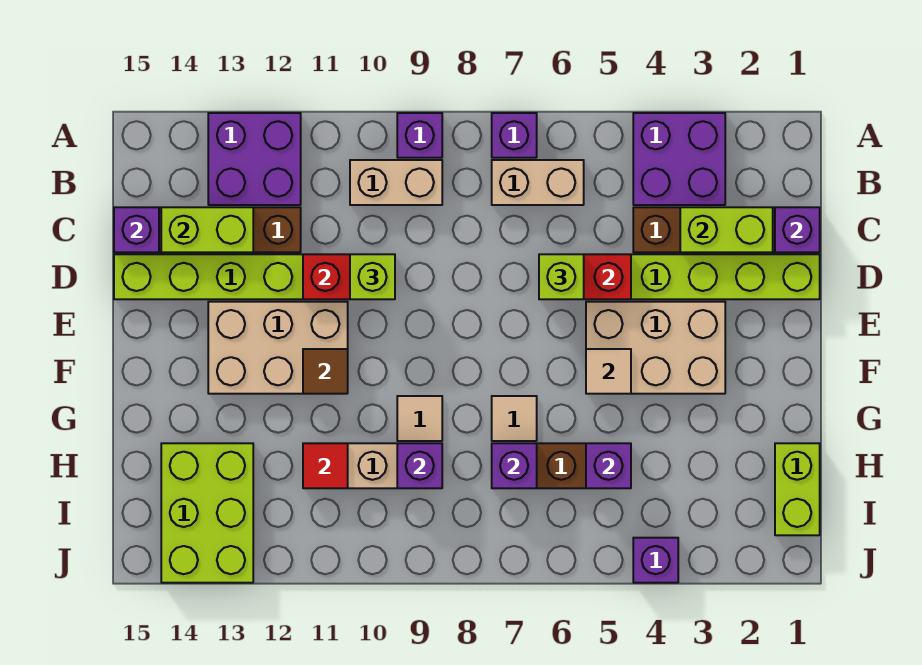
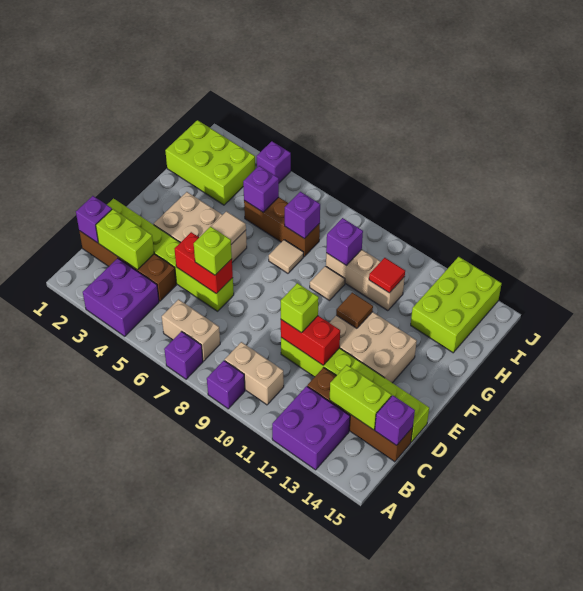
lime brick H1:I1 level 1 -> lime brick H1:I3 level 1

